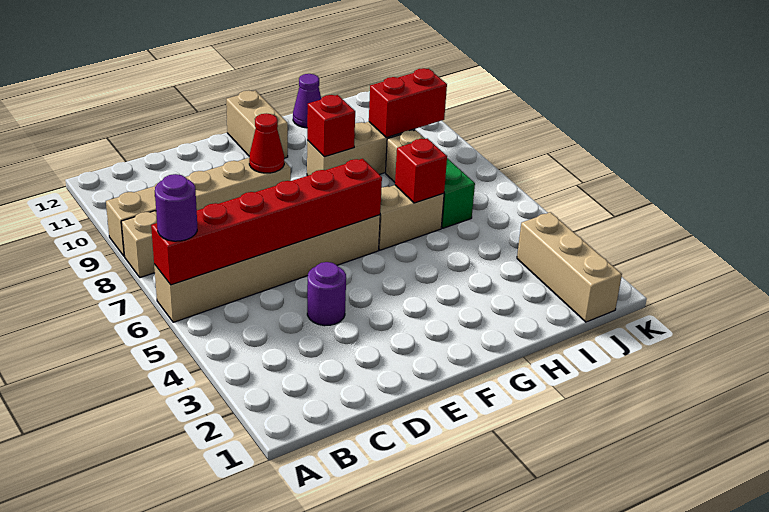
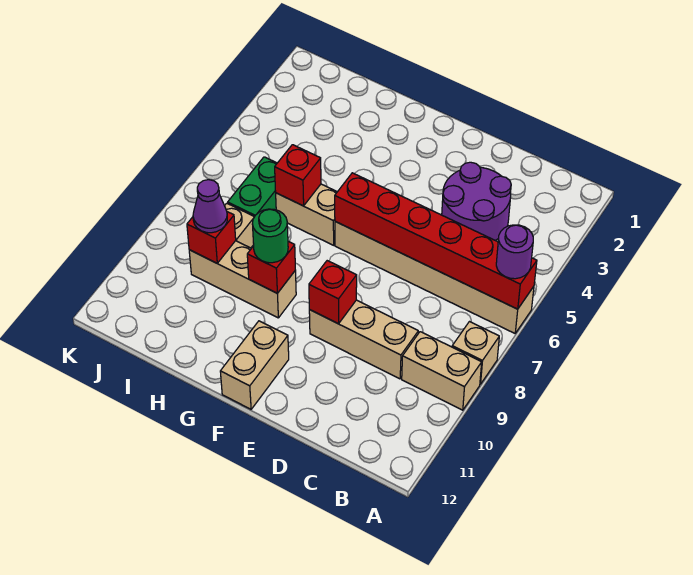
purple round brick D4 level 1 -> purple round brick C3:D4 level 1
red cone E9 level 2 -> red brick E9 level 2
none -> green round brick G9 level 3
purple cone H12 level 1 -> purple cone I9 level 3
red brick I9:J9 level 2 -> red brick I9 level 2
tan brick J1:J3 level 1 -> none

